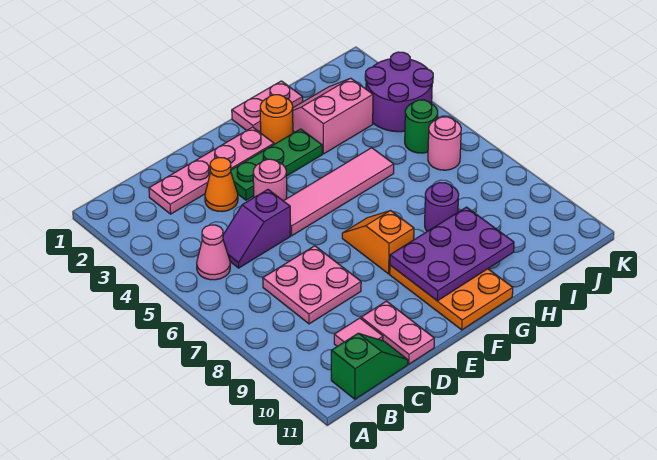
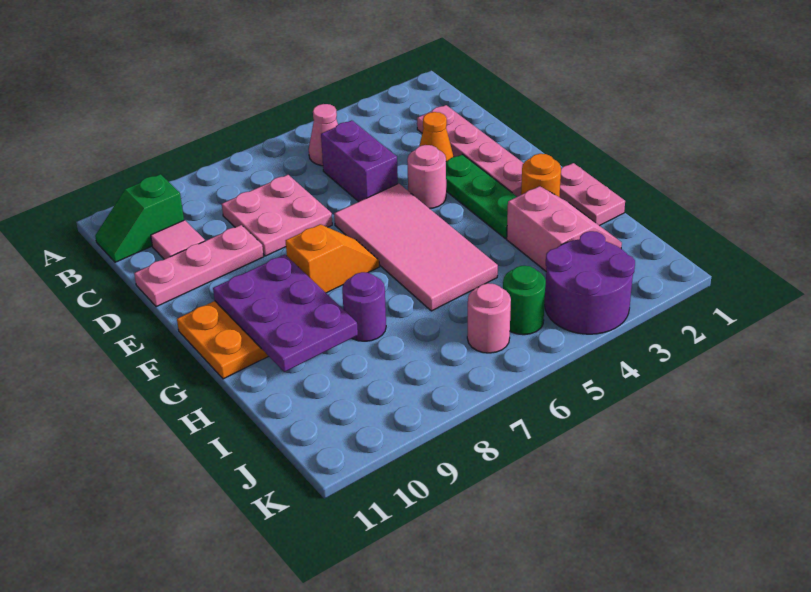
green slope B11:C11 level 1 top B -> green slope B10:B11 level 1 top 10
purple slope C5:D5 level 1 top D -> purple brick C5:D5 level 1
pink plate D10:D11 level 1 -> pink plate D9:D11 level 1
pink tile E5:H5 level 1 -> pink tile E5:H6 level 1

